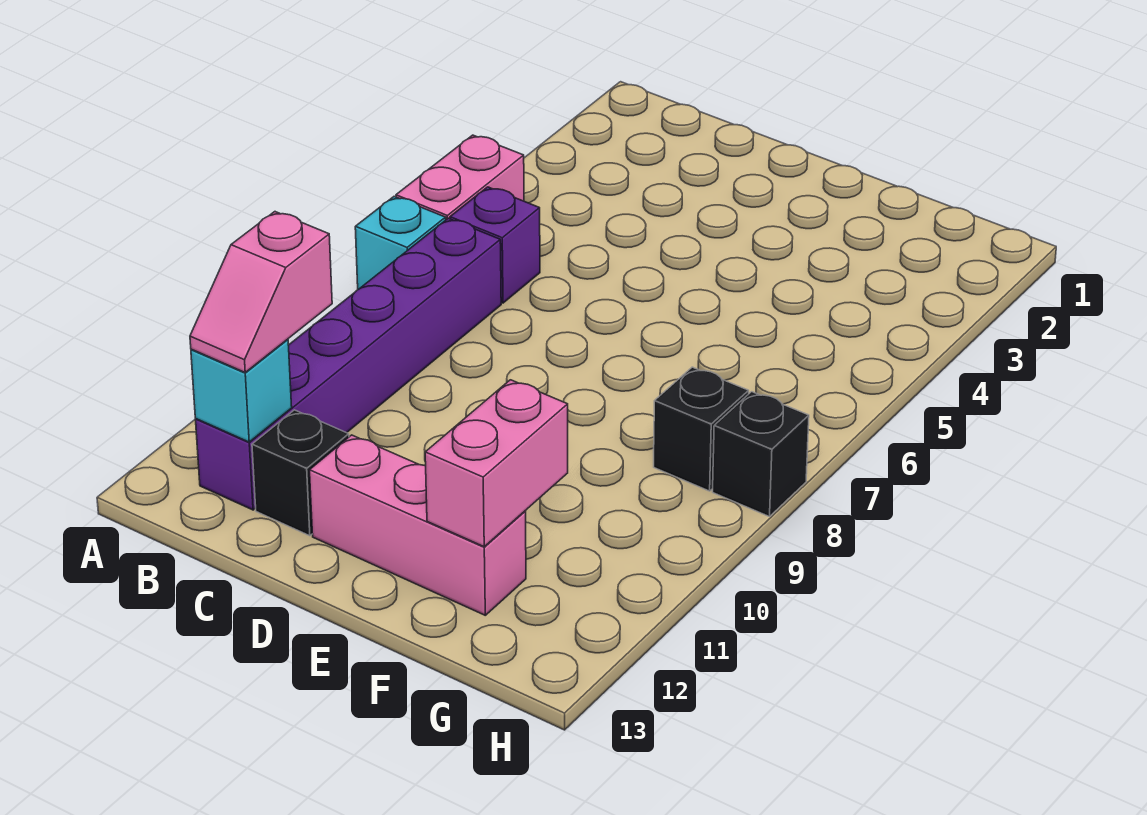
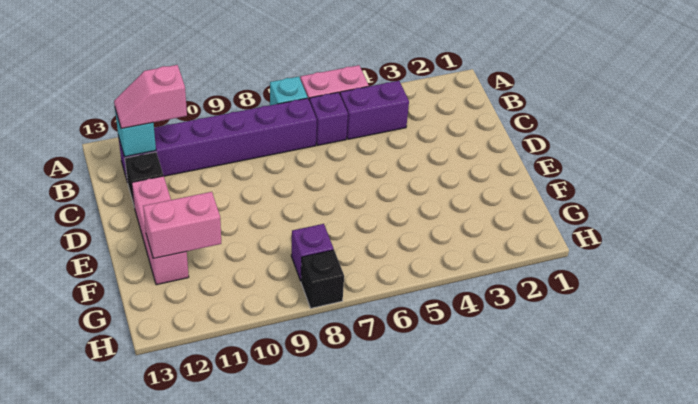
none -> purple brick B4:B5 level 1
black brick G8 level 1 -> purple brick G8 level 1

